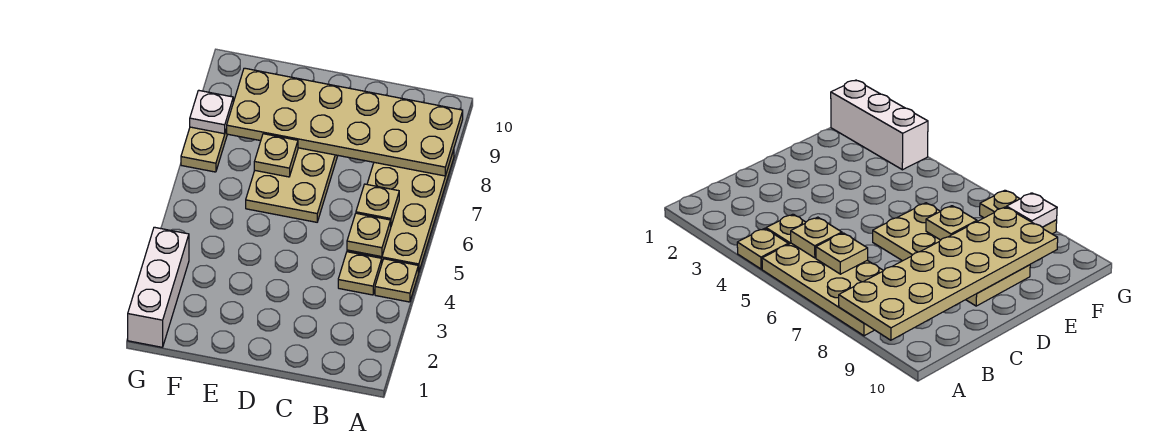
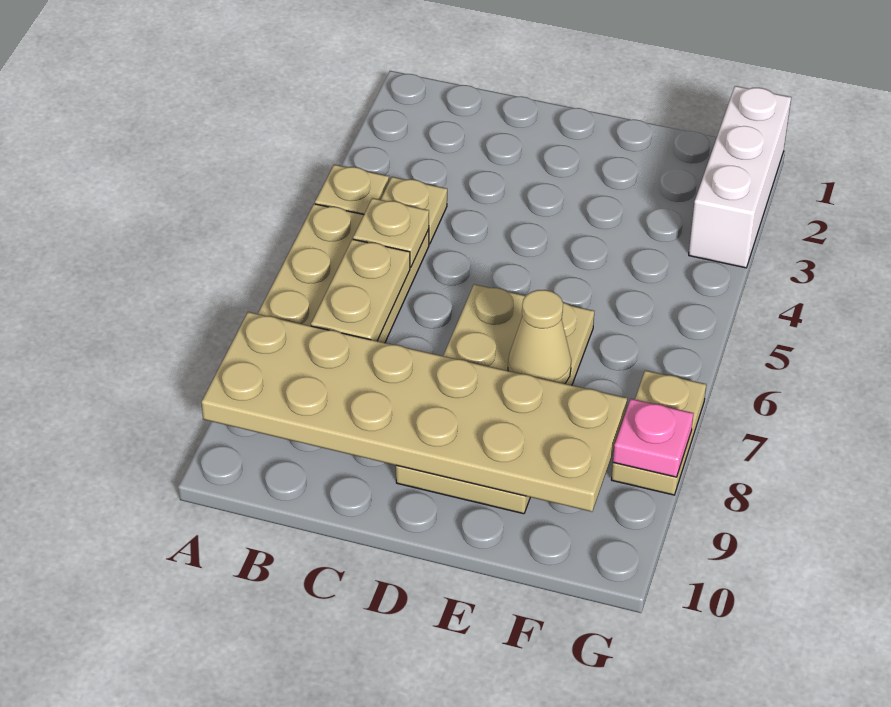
tan plate B6 level 2 -> tan plate B6:B7 level 2
tan plate E7 level 2 -> tan cone E7 level 2
white plate G8 level 2 -> pink plate G8 level 2

